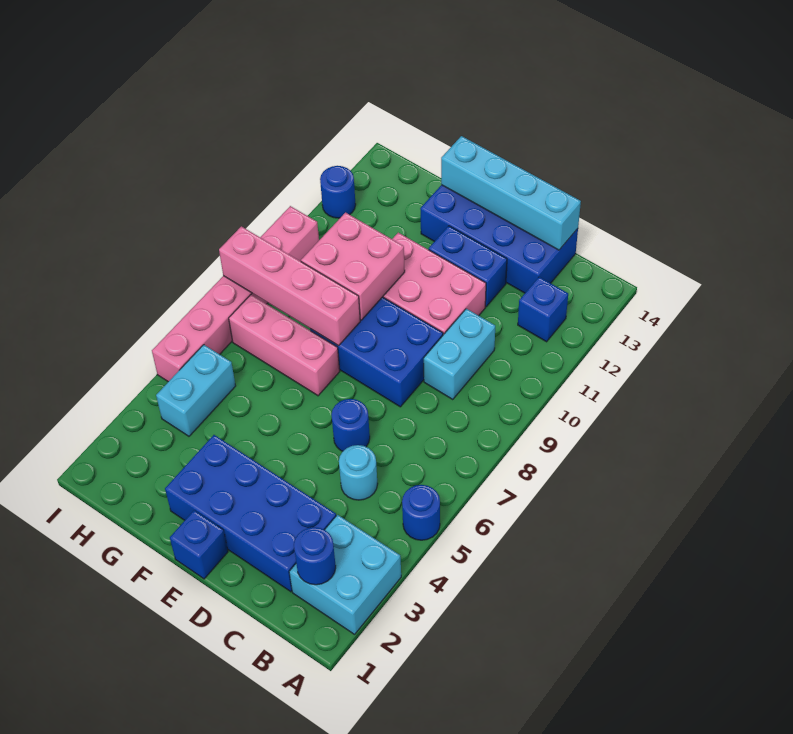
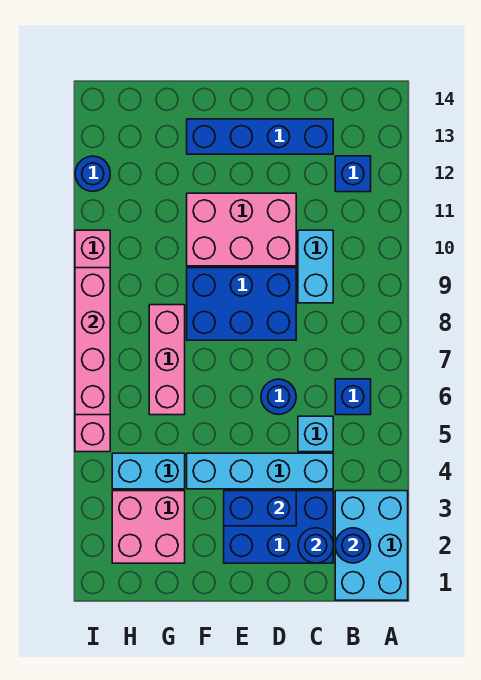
cyan brick A2:B3 level 1 -> cyan brick A1:B3 level 1
blue round brick A5 level 1 -> blue round brick C2 level 2
blue brick C2:F3 level 1 -> blue brick C2:E3 level 1
cyan round brick C5 level 1 -> cyan brick C5 level 1
blue brick C13:F14 level 1 -> blue brick C13:F13 level 1
cyan brick C14:F14 level 2 -> cyan brick C4:F4 level 1
blue brick D12:E12 level 1 -> blue brick D3:E3 level 2
blue brick E1 level 1 -> blue brick B6 level 1
pink brick F7:H7 level 1 -> pink brick G6:G8 level 1
pink brick F8:I8 level 2 -> pink brick I6:I9 level 2
pink brick F9:G10 level 2 -> pink brick G2:H3 level 1
cyan brick H4:H5 level 1 -> cyan brick G4:H4 level 1

